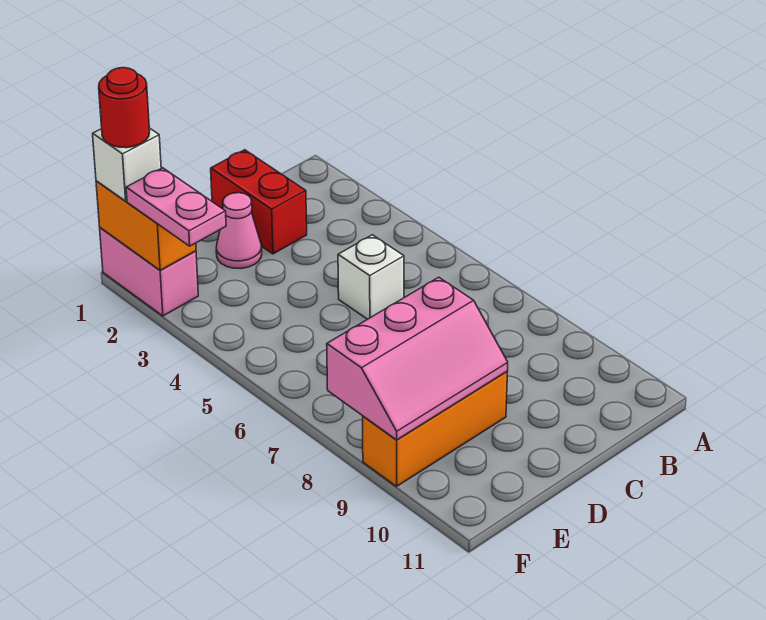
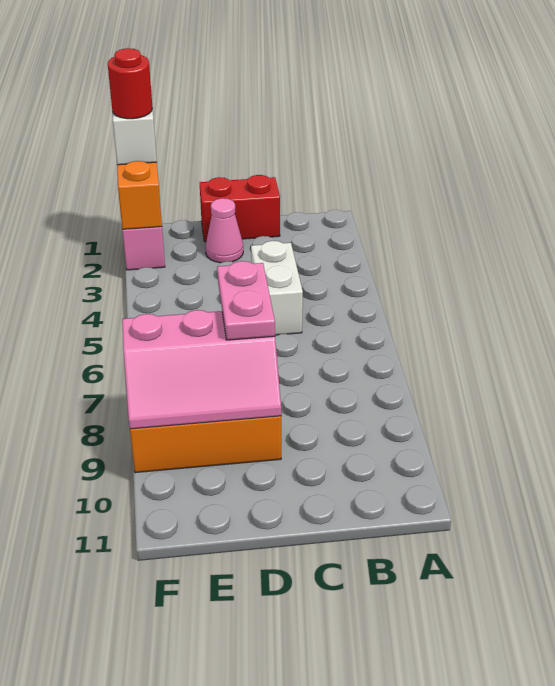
red brick C1:C2 level 1 -> red brick C1:D1 level 1
white brick C5 level 1 -> white brick C4:C5 level 1
pink plate F2:F3 level 3 -> pink plate D7:D8 level 3

